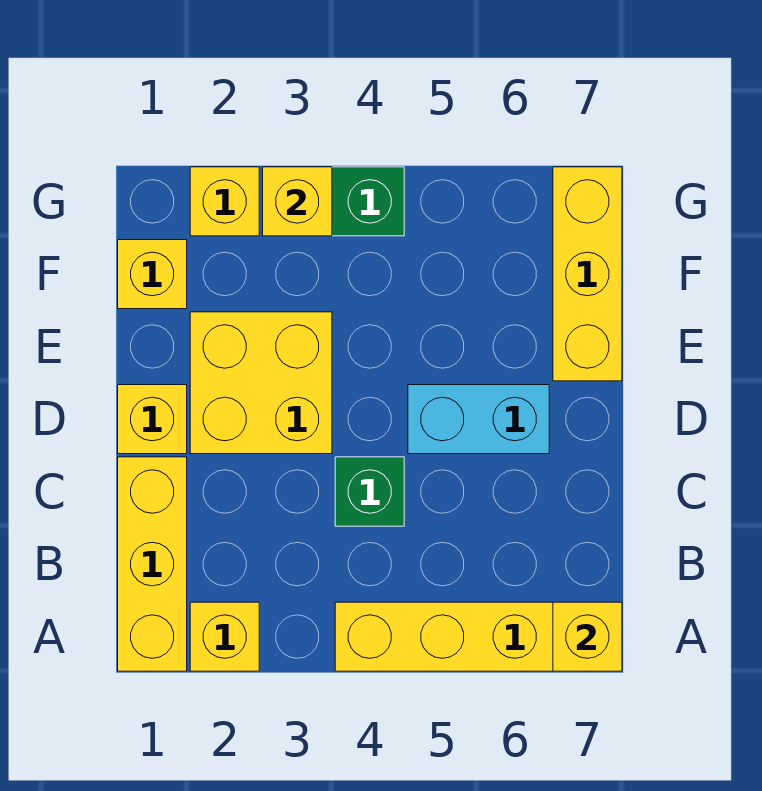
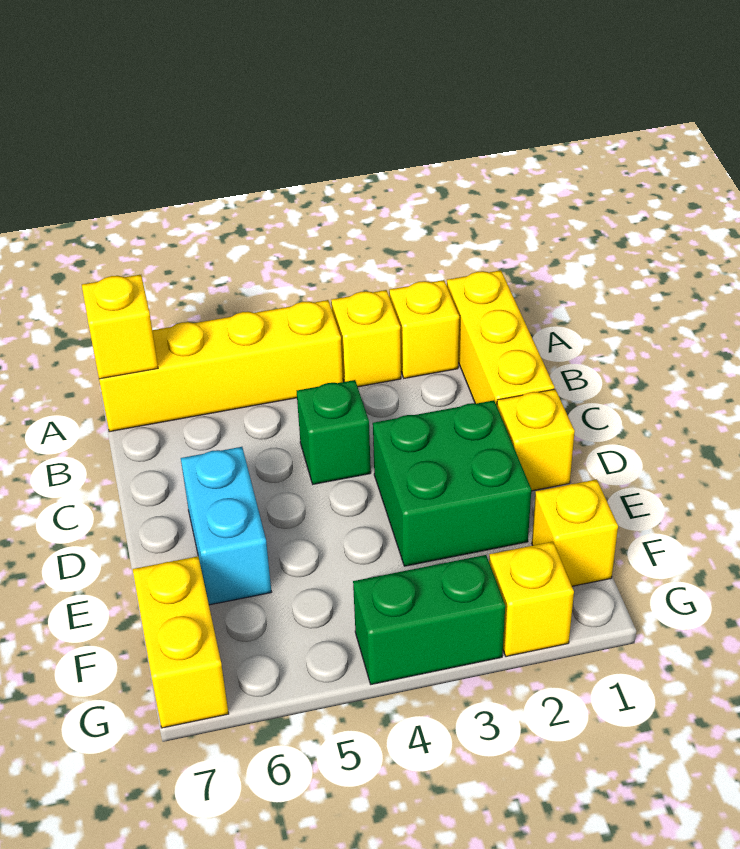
yellow brick D2:E3 level 1 -> green brick D2:E3 level 1
cyan brick D5:D6 level 1 -> cyan brick D6:E6 level 1
yellow brick E7:G7 level 1 -> yellow brick F7:G7 level 1
yellow brick G3 level 2 -> yellow brick A3 level 1

